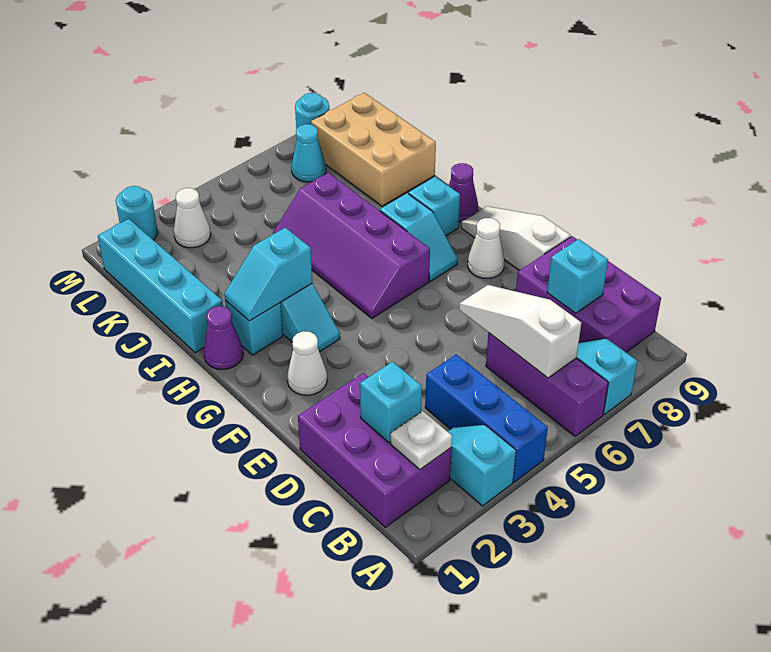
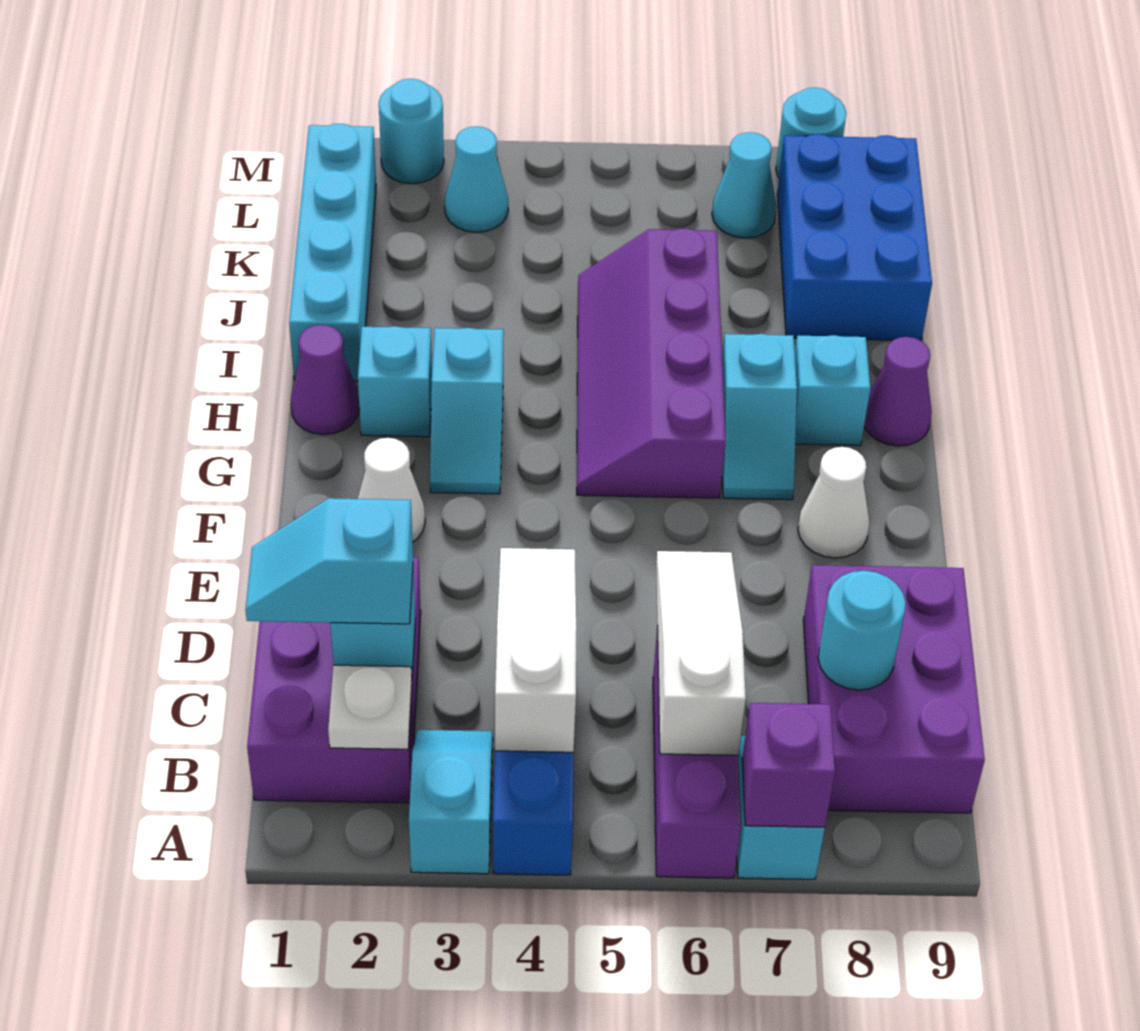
none -> purple brick A7 level 2
cyan brick C8 level 2 -> cyan round brick C8 level 2
white slope E9:G9 level 1 top E -> white slope B4:D4 level 2 top B
cyan slope H2:H3 level 2 top 3 -> cyan slope C1:C2 level 3 top 2
tan brick J8:L9 level 1 -> blue brick J8:L9 level 1
white cone L3 level 1 -> cyan cone L3 level 1

